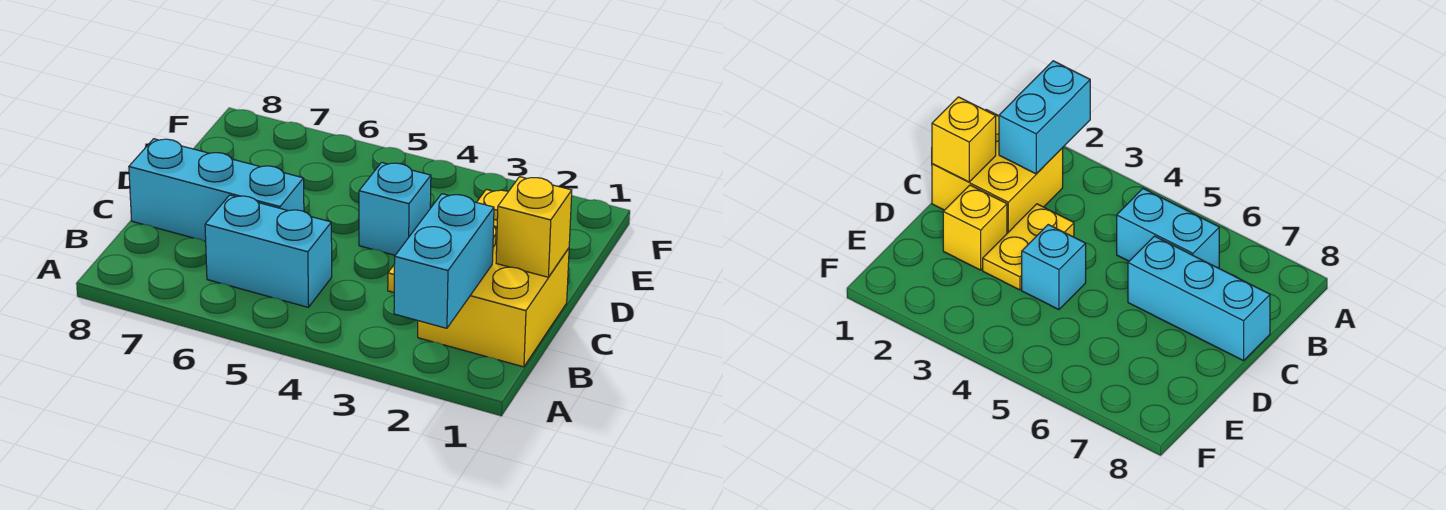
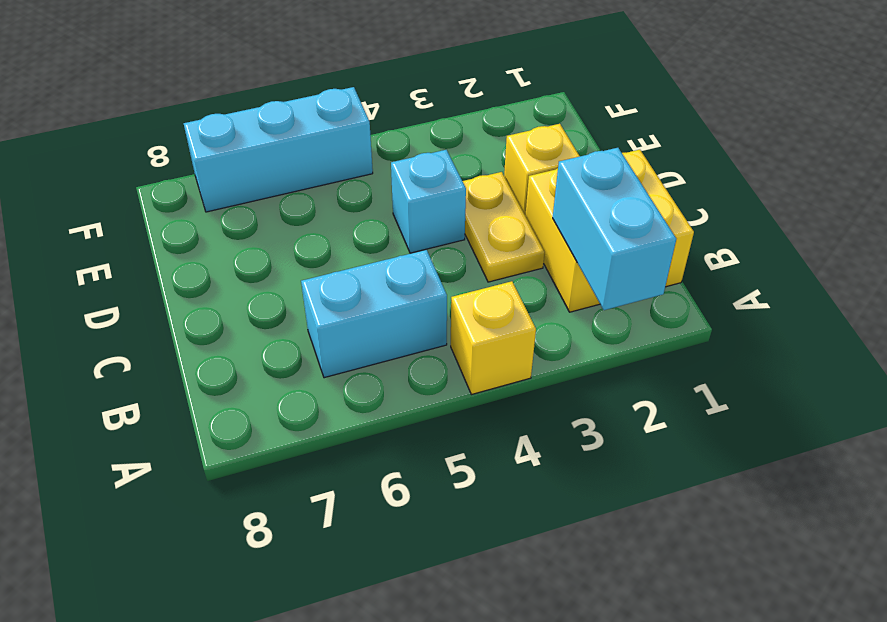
yellow brick C1 level 2 -> yellow brick A4 level 1
cyan brick C6:C8 level 1 -> cyan brick F5:F7 level 1

